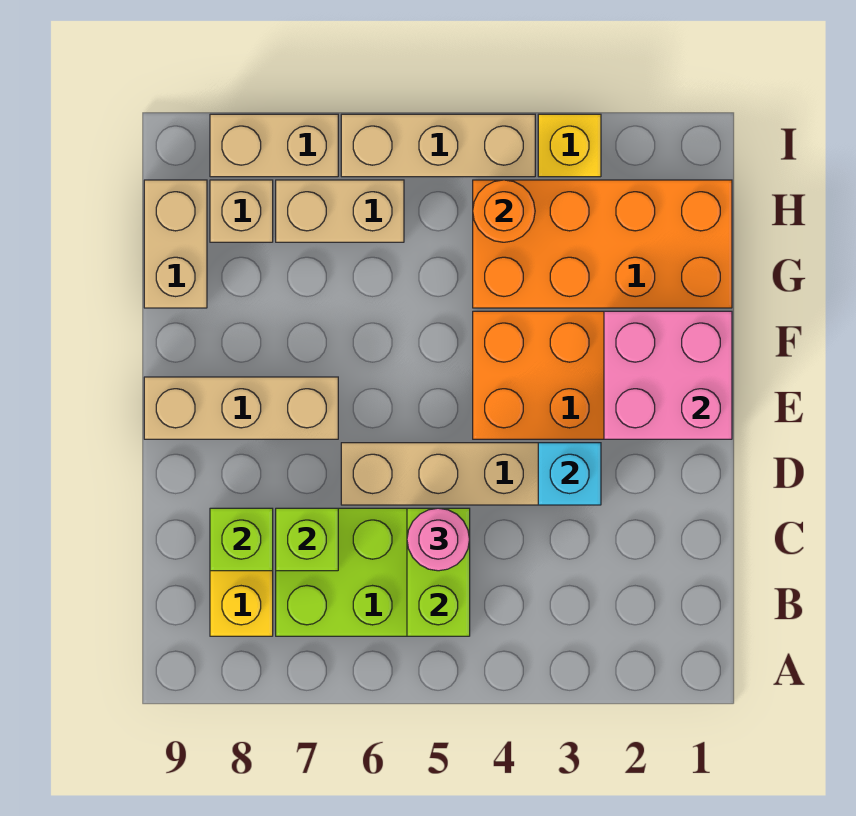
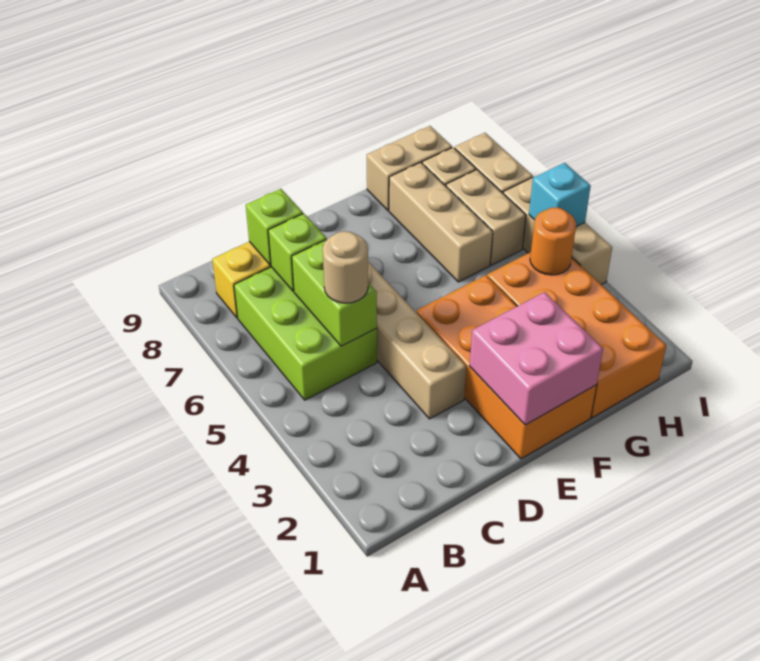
lime brick B5:C5 level 2 -> lime brick C5:C6 level 2
pink round brick C5 level 3 -> tan round brick C5 level 3
cyan brick D3 level 2 -> cyan brick I5 level 2
tan brick E7:E9 level 1 -> tan brick G6:G8 level 1
yellow brick I3 level 1 -> none

